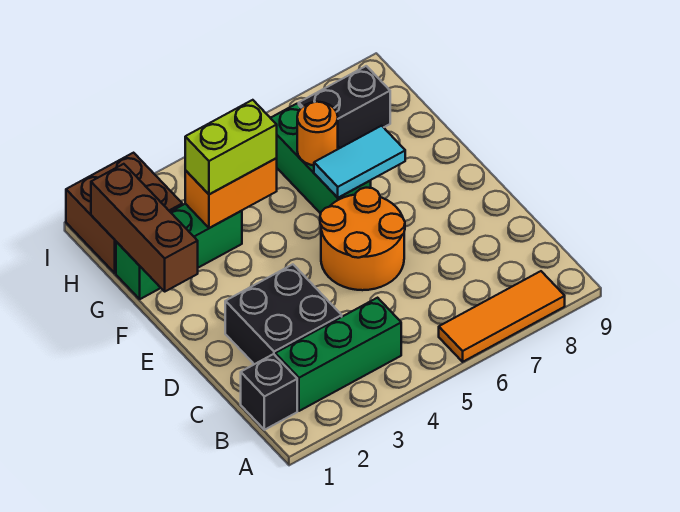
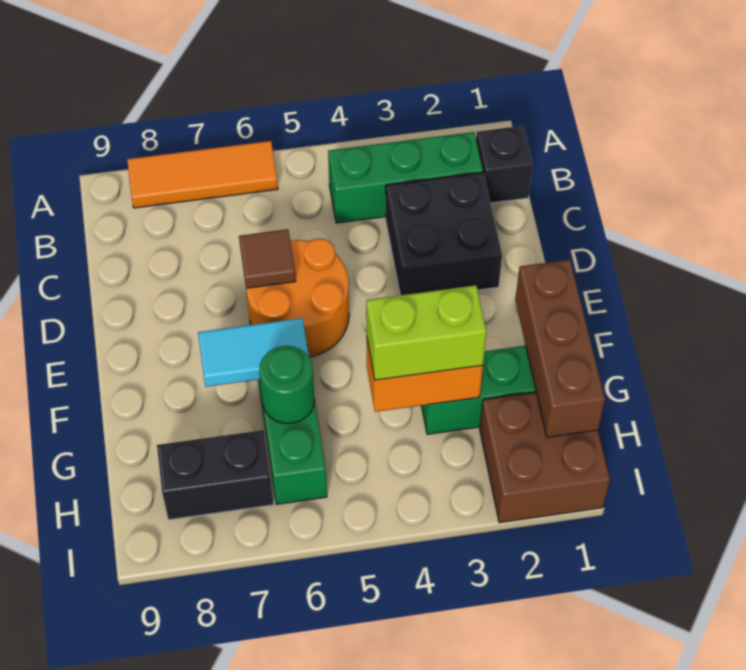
none -> brown tile D6 level 2
orange round brick G6 level 2 -> green round brick G6 level 2

